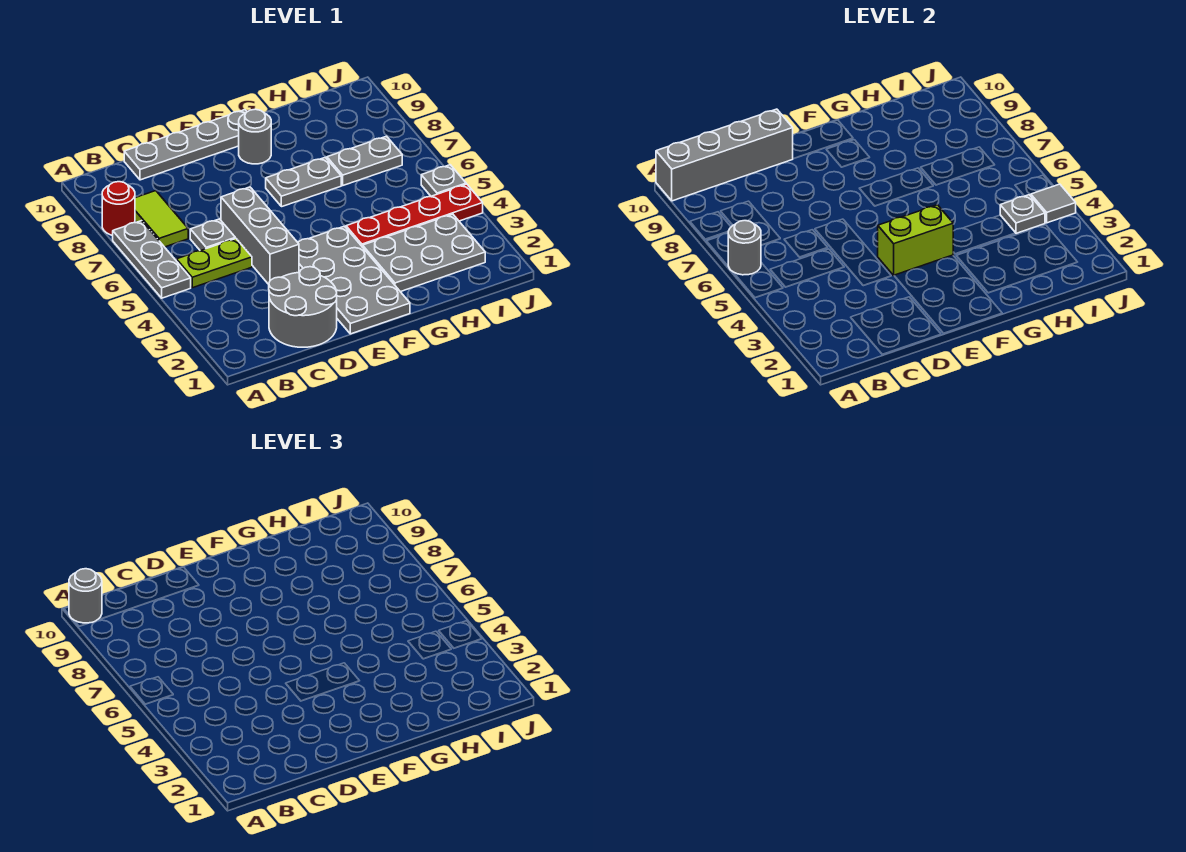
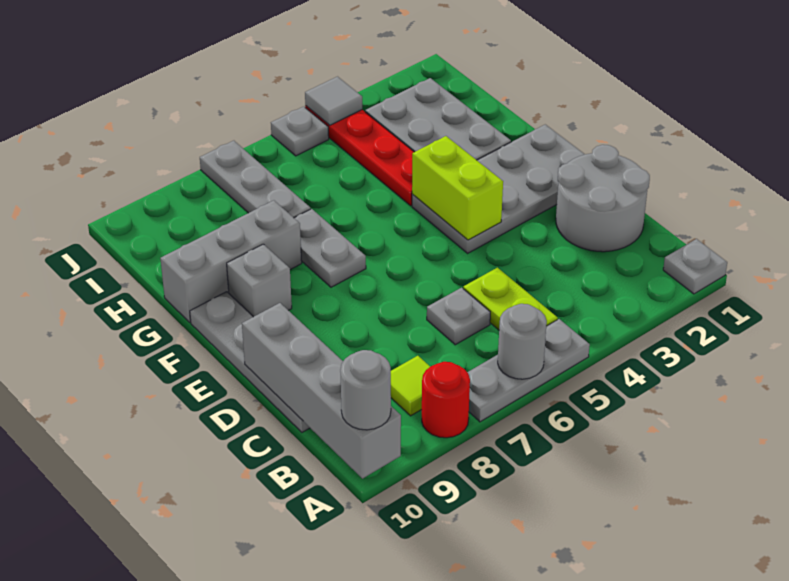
lime tile B7:B8 level 1 -> lime tile B8 level 1
grey brick D4:D6 level 1 -> grey brick G8:G10 level 1
grey round brick F9 level 1 -> grey brick F9 level 1
grey plate H7:I7 level 1 -> grey plate H7:J7 level 1
grey plate I4 level 2 -> grey plate A1 level 1

